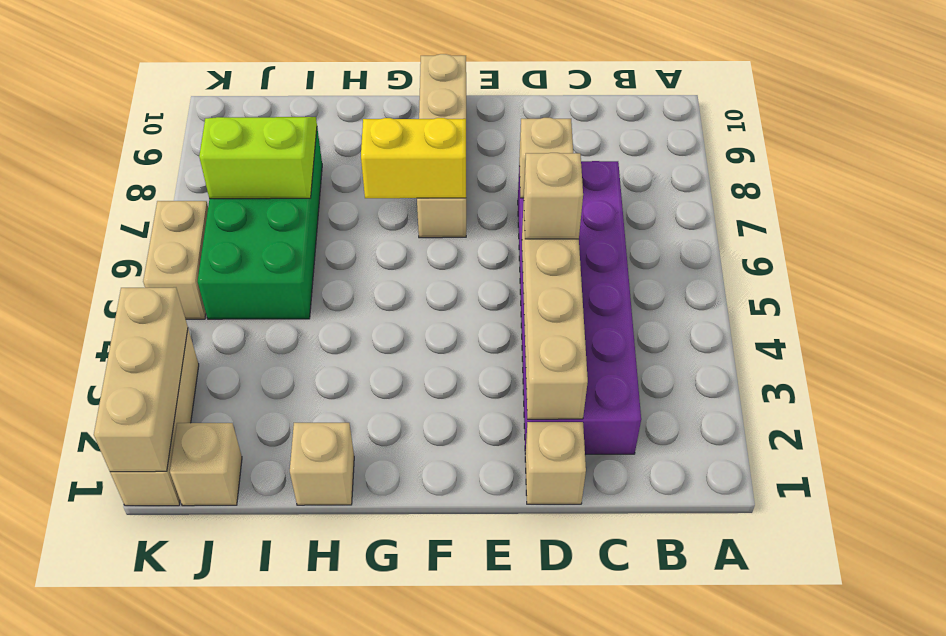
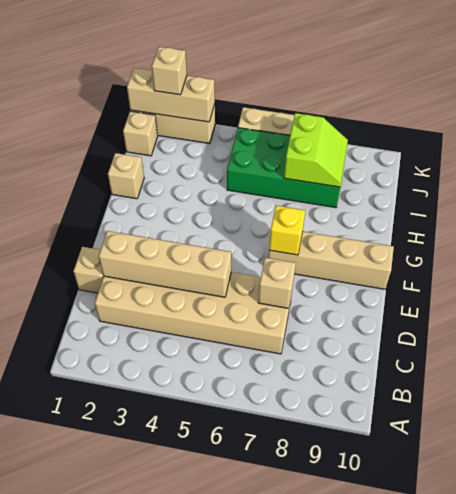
purple brick C2:D7 level 1 -> tan brick C2:D7 level 1
tan brick D5 level 3 -> tan brick K2 level 3
yellow brick F7:G7 level 2 -> yellow brick F7 level 2

